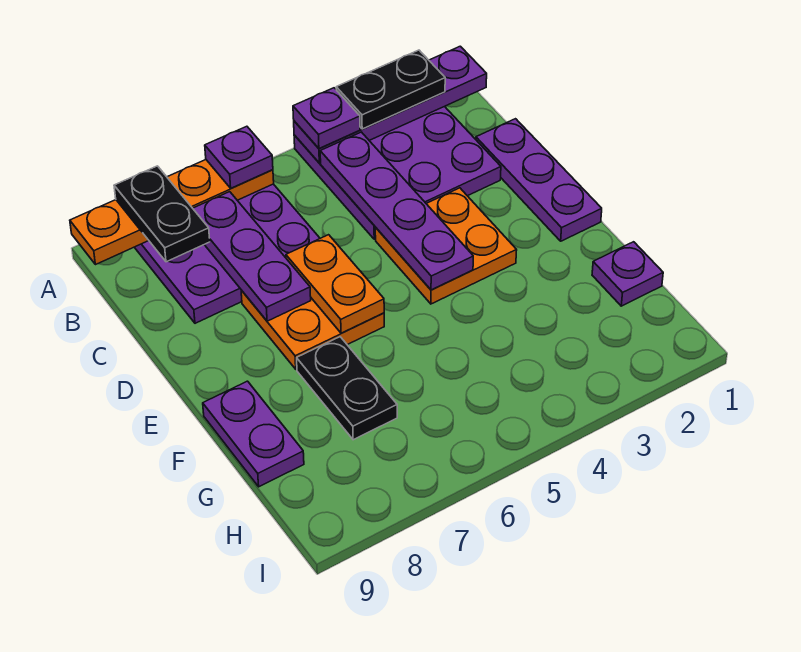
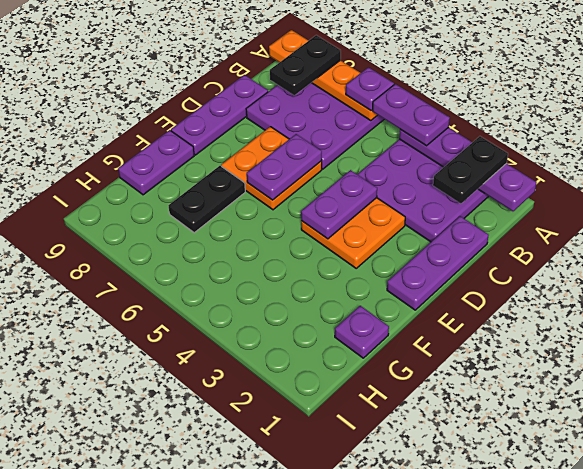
black plate A2:A3 level 3 -> black plate A2:B2 level 3
purple plate A4 level 3 -> purple plate A4:A5 level 3
purple plate B4:E4 level 2 -> purple plate D4:E4 level 2
purple plate B7:D7 level 2 -> purple plate C9:E9 level 1
orange plate D6:E6 level 2 -> purple plate D6:E6 level 2

